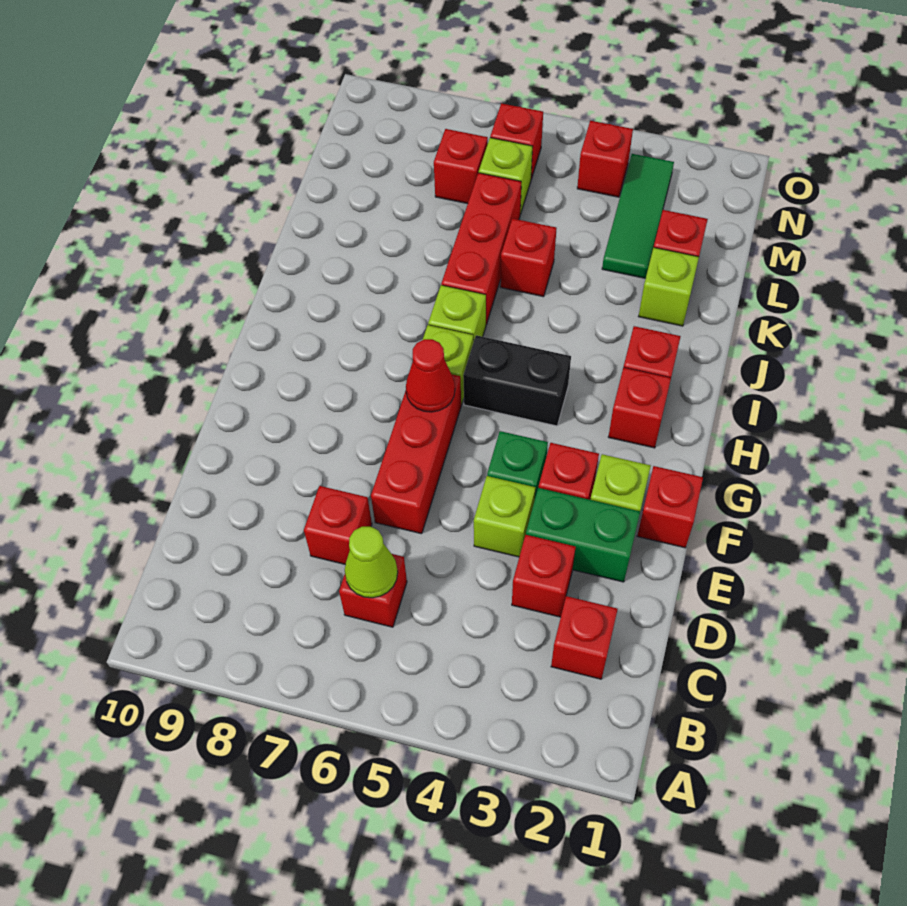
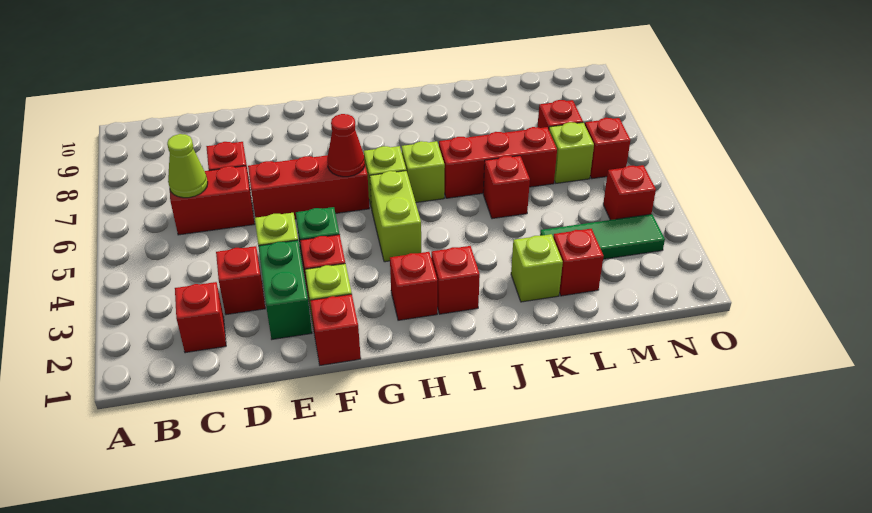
red brick C6 level 1 -> red brick C6:D6 level 1
black brick H4:H5 level 1 -> lime brick H4:H5 level 1

